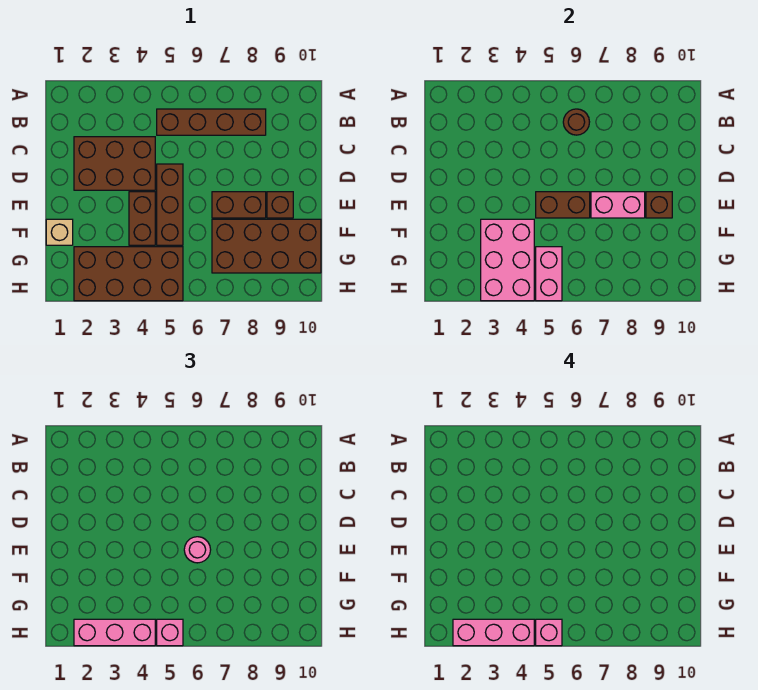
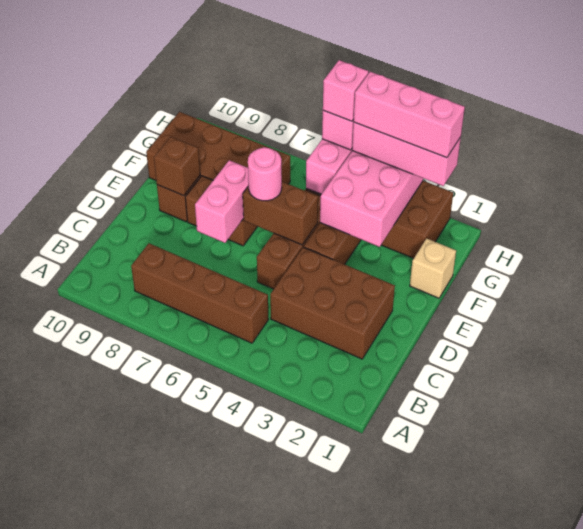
brown round brick B6 level 2 -> none
pink brick E7:E8 level 2 -> pink brick D7:E7 level 2

